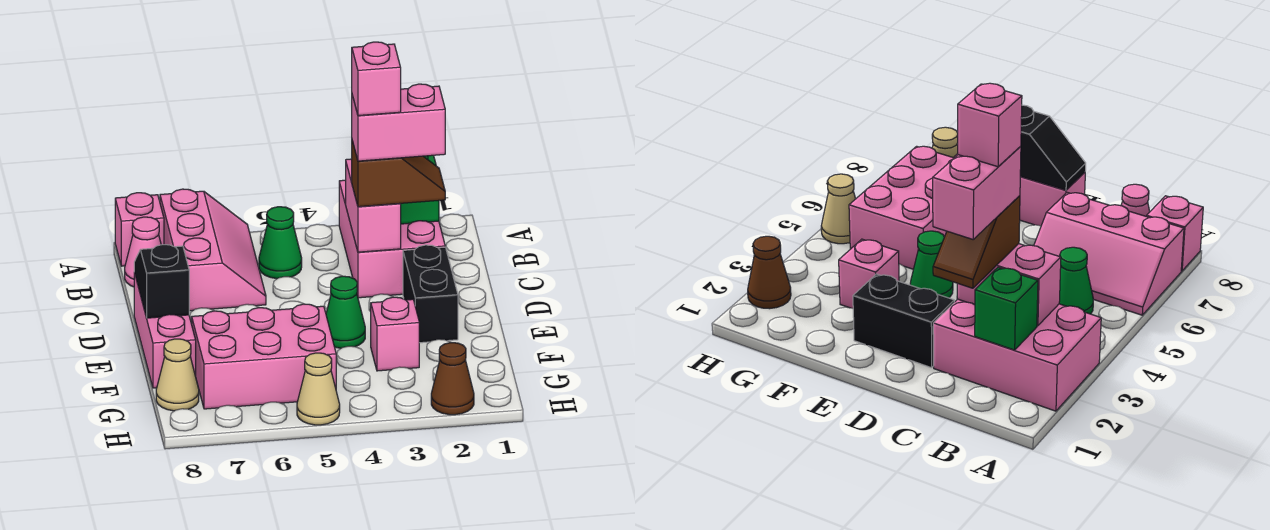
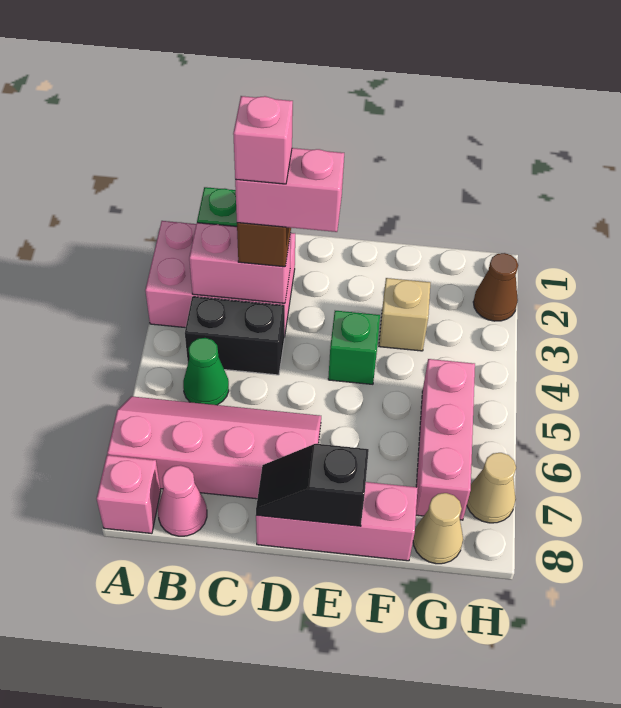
pink slope A6:C7 level 1 top 7 -> pink slope A6:D7 level 1 top 7
pink brick C2:C3 level 4 -> pink brick C3:D3 level 4
black brick D2:E2 level 1 -> black brick B4:C4 level 1
green cone E4 level 1 -> green brick E4 level 1
pink brick F3 level 1 -> tan brick F3 level 1
pink brick F5:G7 level 1 -> pink brick G5:G7 level 1
tan cone H5 level 1 -> tan cone H7 level 1

